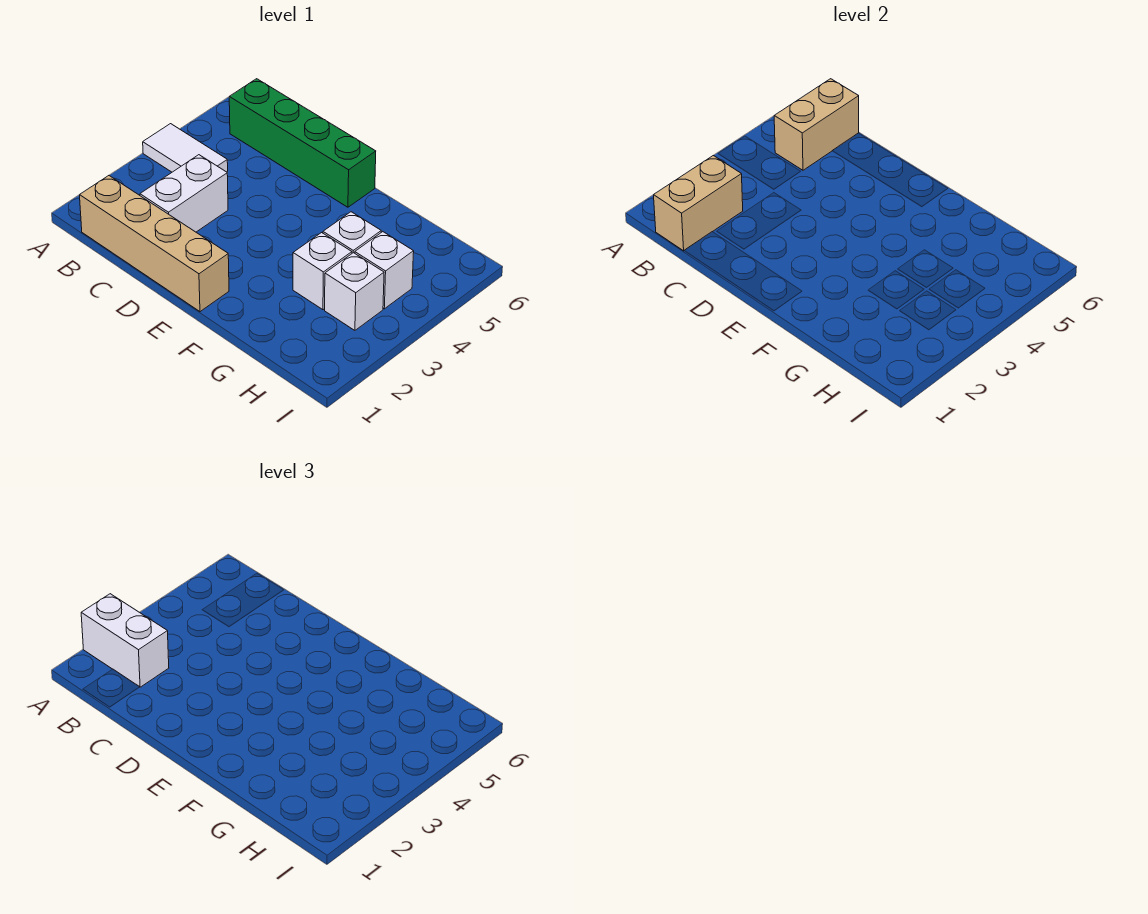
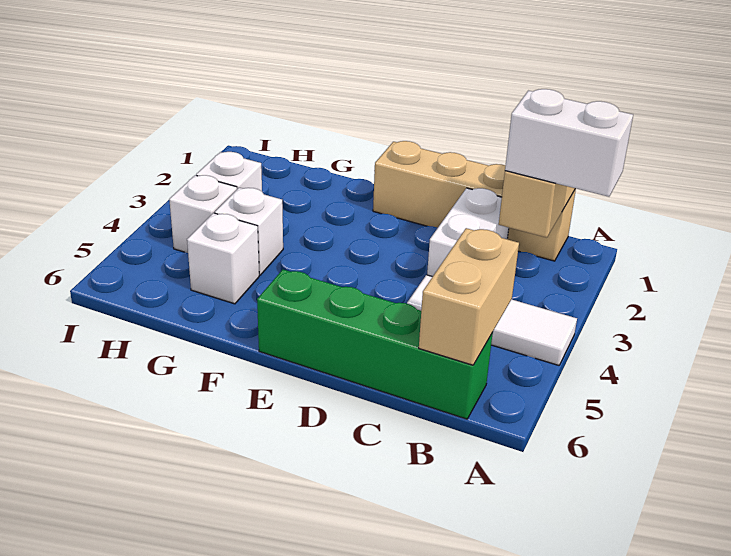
white tile A4:B4 level 1 -> white tile A4:C4 level 1
white brick G3 level 1 -> white brick G5 level 1

